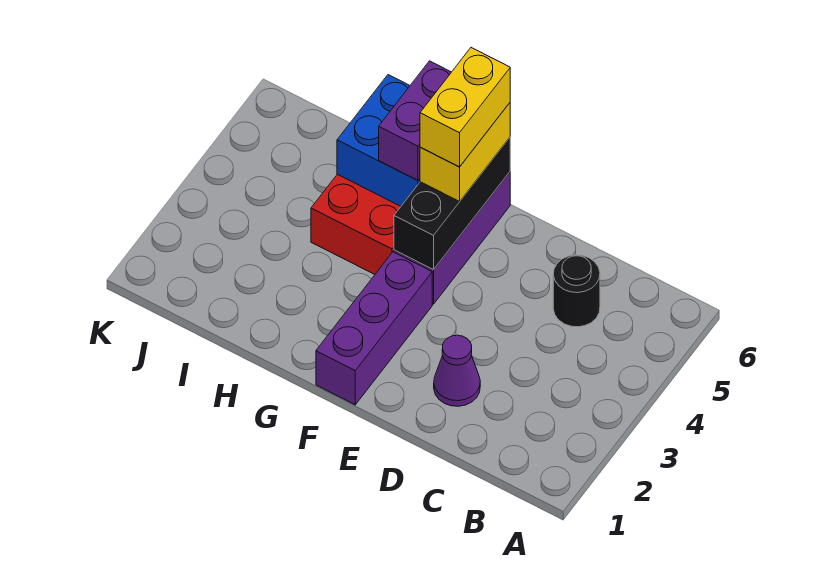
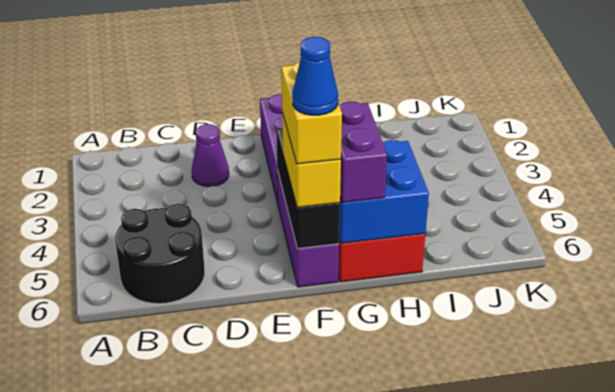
black round brick C5 level 1 -> black round brick B5:C6 level 1
none -> blue cone F6 level 5

